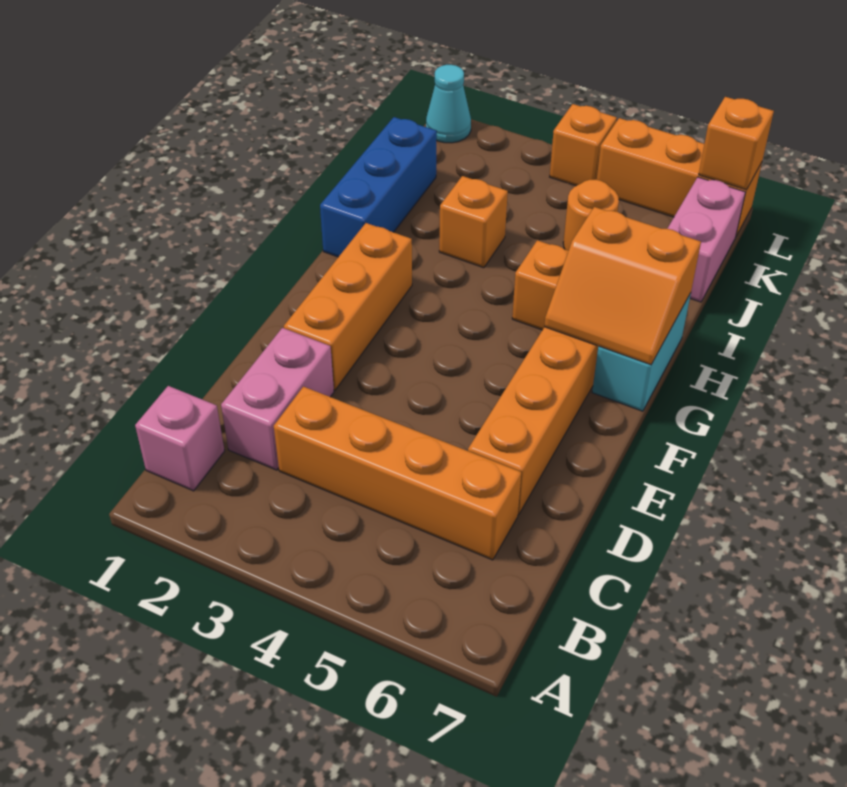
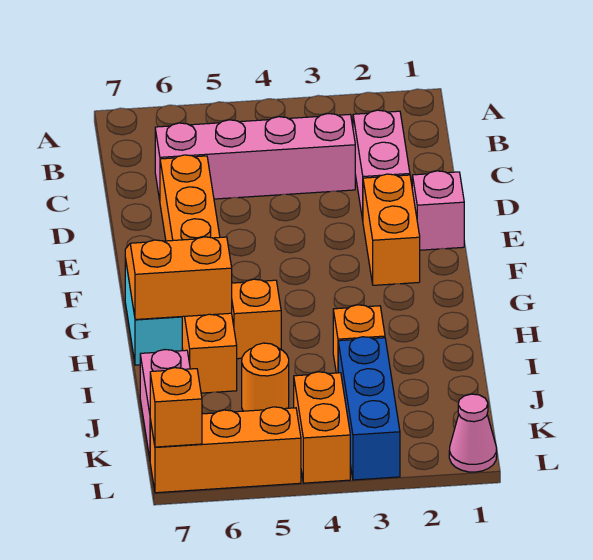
pink brick B1 level 1 -> pink brick E1 level 1
orange brick C3:C6 level 1 -> pink brick C3:C6 level 1
orange brick E2:G2 level 1 -> orange brick E2:F2 level 1
blue brick H1:J1 level 1 -> blue brick J3:L3 level 1
cyan cone L1 level 1 -> pink cone L1 level 1
orange brick L4 level 1 -> orange brick K4:L4 level 1

